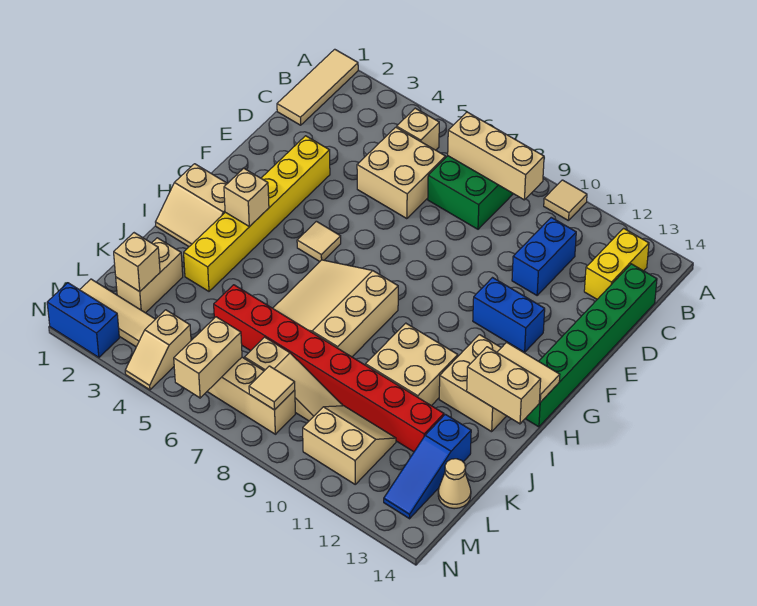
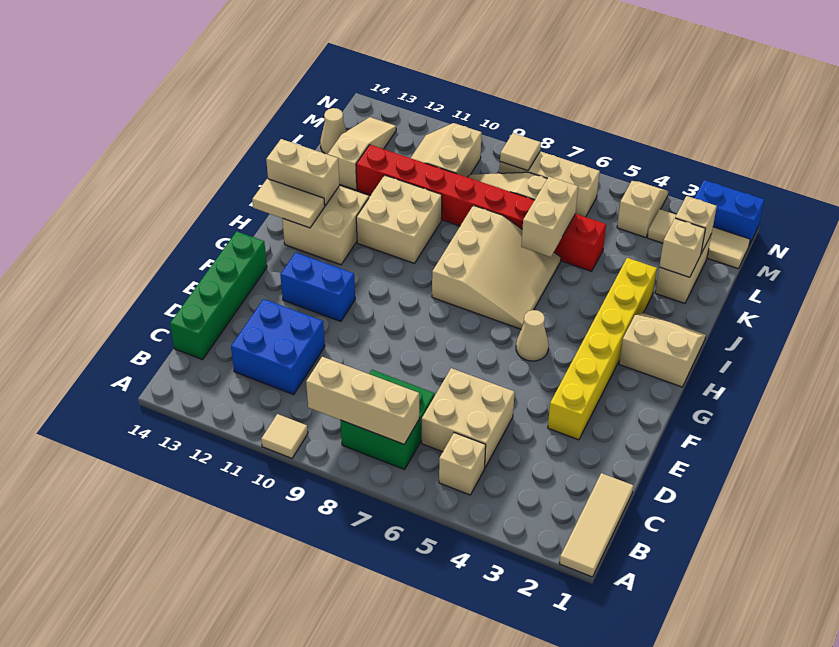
yellow brick B13:C13 level 1 -> none
blue brick C11:D11 level 1 -> blue brick C11:D12 level 1
green brick C14:H14 level 1 -> green brick C14:F14 level 1
tan tile G5 level 1 -> tan cone G5 level 1
tan brick H3 level 2 -> tan brick K2 level 2
blue slope K13:M13 level 1 top K -> tan slope K13:M13 level 1 top K
tan slope L10:M11 level 1 top M -> tan slope L10:M11 level 1 top 10
tan brick M6:N6 level 2 -> tan brick J6:K6 level 2

